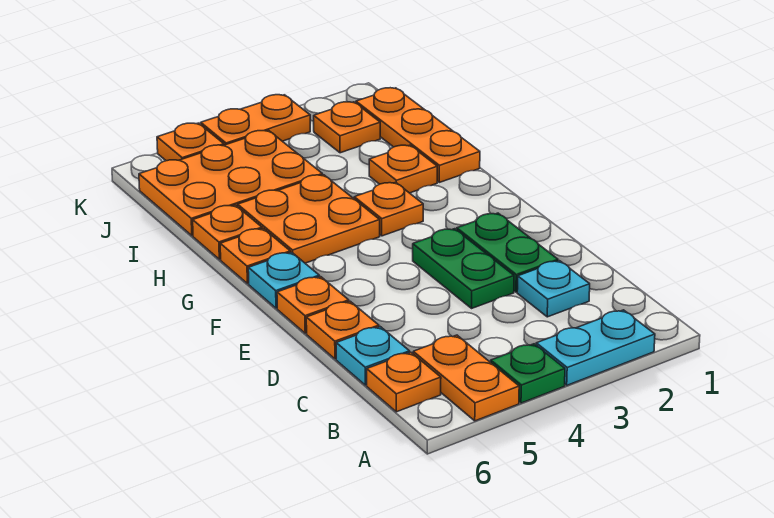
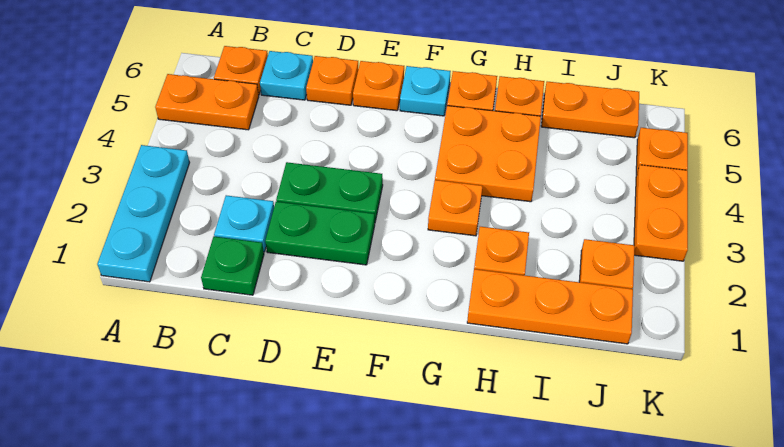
cyan plate A2:A3 level 1 -> cyan plate A1:A3 level 1
green plate A4 level 1 -> green plate C1 level 1
orange plate I4:J6 level 1 -> orange plate I6:J6 level 1

